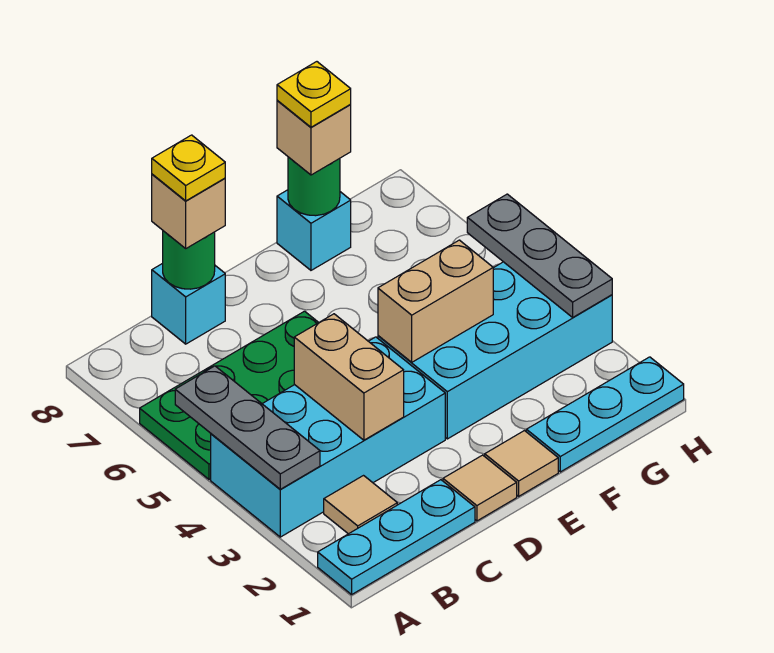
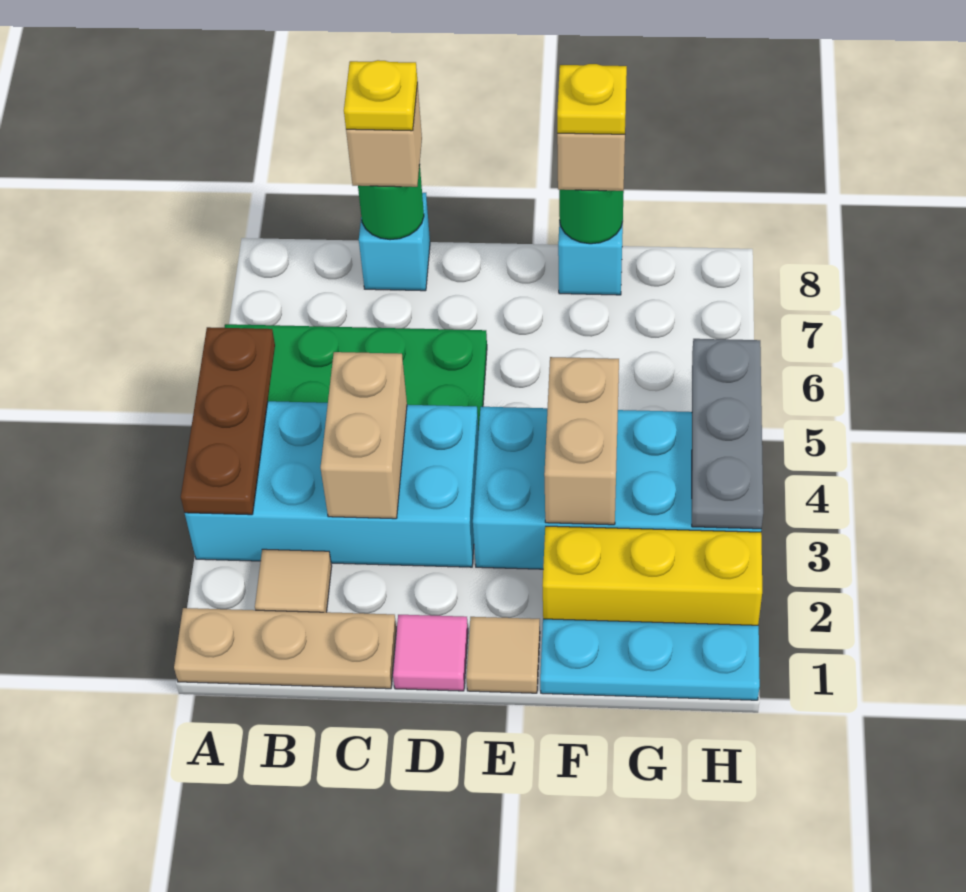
cyan plate A1:C1 level 1 -> tan plate A1:C1 level 1
grey plate A3:A5 level 2 -> brown plate A3:A5 level 2
tan tile D1 level 1 -> pink tile D1 level 1
tan brick E4:F4 level 2 -> tan brick F3:F4 level 2
none -> yellow brick F2:H2 level 1

